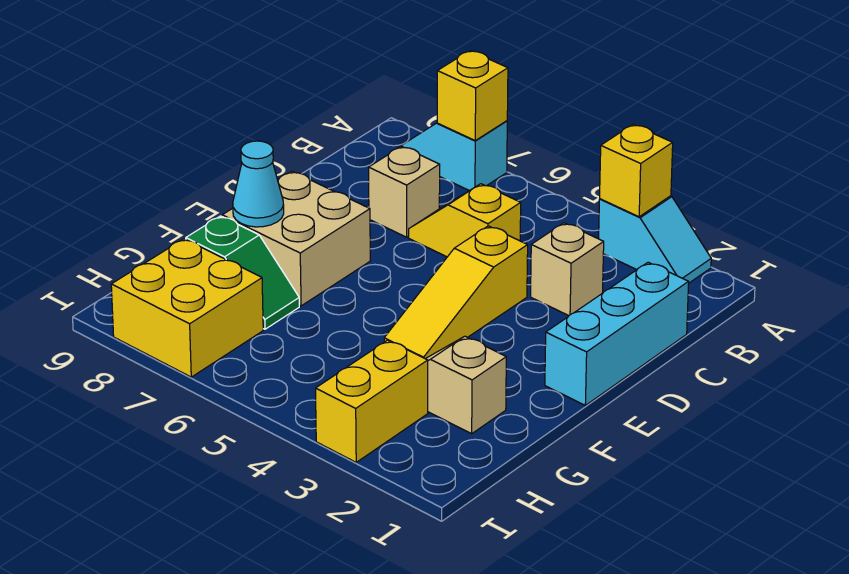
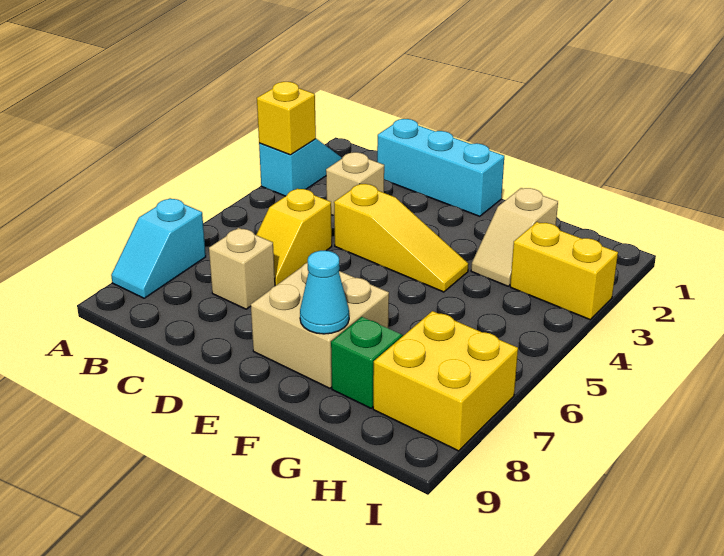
yellow brick A7 level 2 -> none

